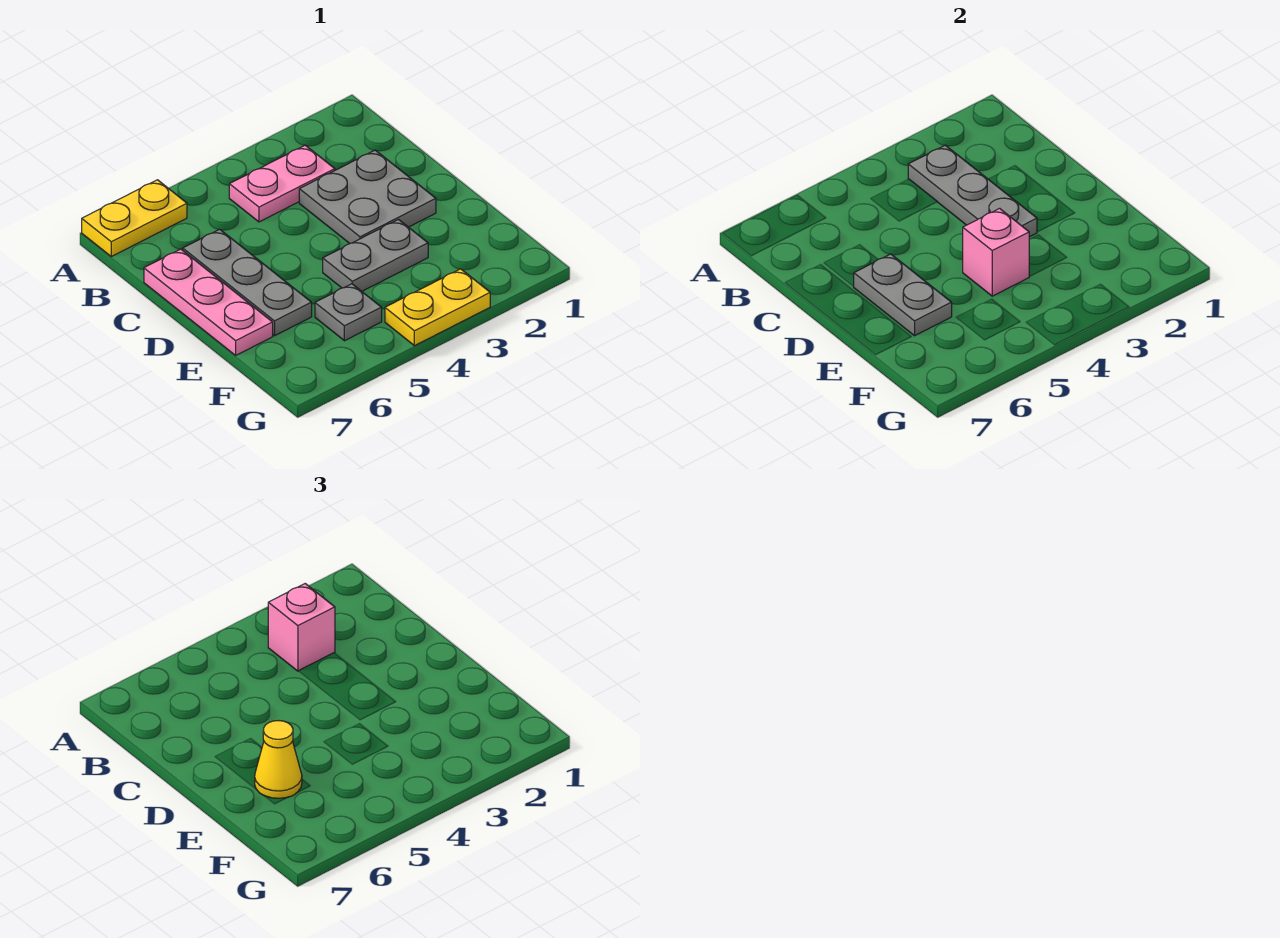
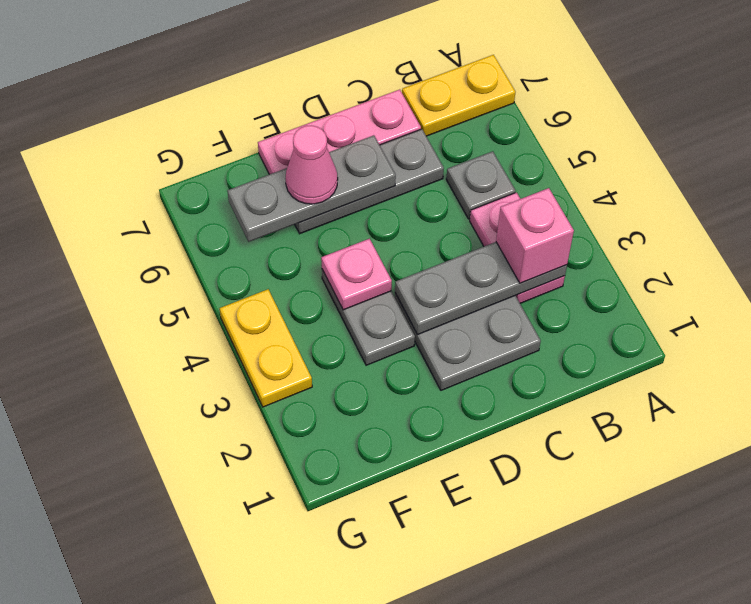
yellow plate A6:A7 level 1 -> yellow plate A7:B7 level 1
grey plate D6:E6 level 2 -> grey plate D6:F6 level 2
pink brick E4 level 2 -> pink plate E4 level 2
yellow cone E6 level 3 -> pink cone E6 level 3
grey plate F5 level 1 -> grey plate B5 level 1

